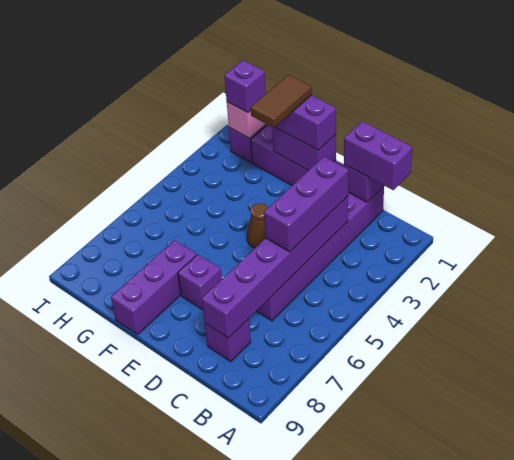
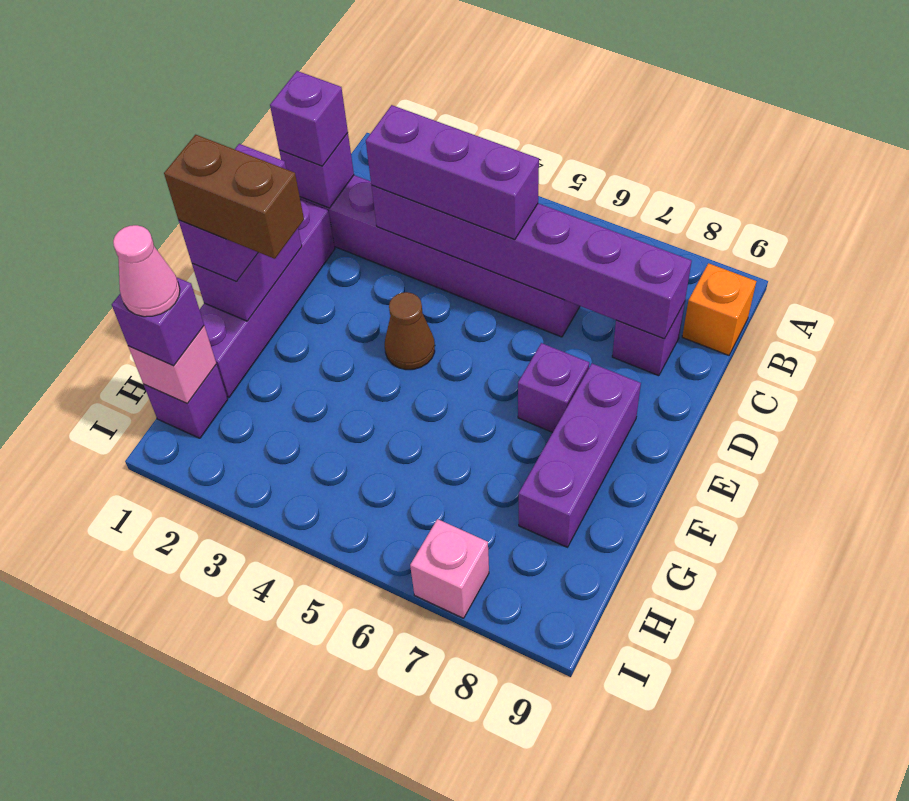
purple brick B1:C1 level 3 -> purple brick C1 level 3
none -> orange brick B9 level 1
brown tile F1:F2 level 4 -> brown brick F1:F2 level 4
purple brick F7:F9 level 1 -> purple brick E8:G8 level 1
none -> pink cone H1 level 4
none -> pink brick I7 level 1

